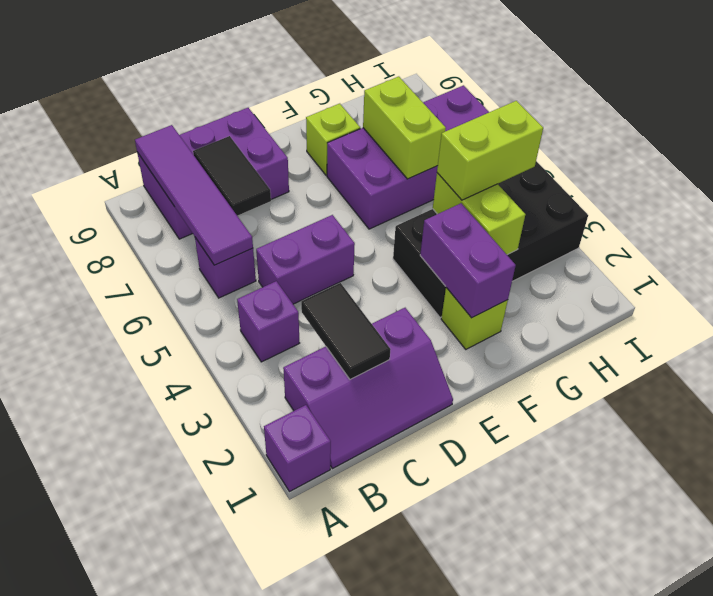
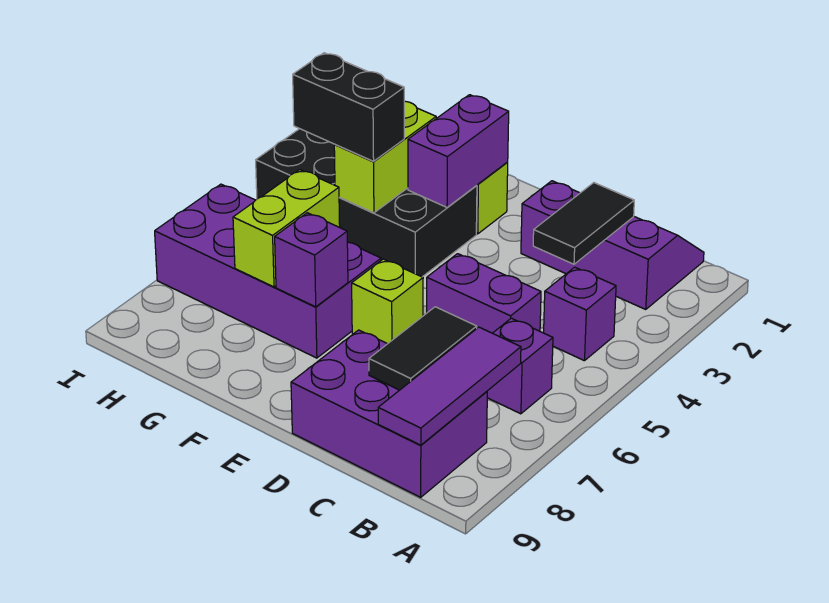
purple brick A1 level 1 -> purple brick F7 level 2
purple tile B6:B9 level 2 -> purple tile B7:B9 level 2
lime brick F8 level 1 -> lime brick E6 level 1
lime brick G4:H4 level 3 -> black brick G4:H4 level 3

